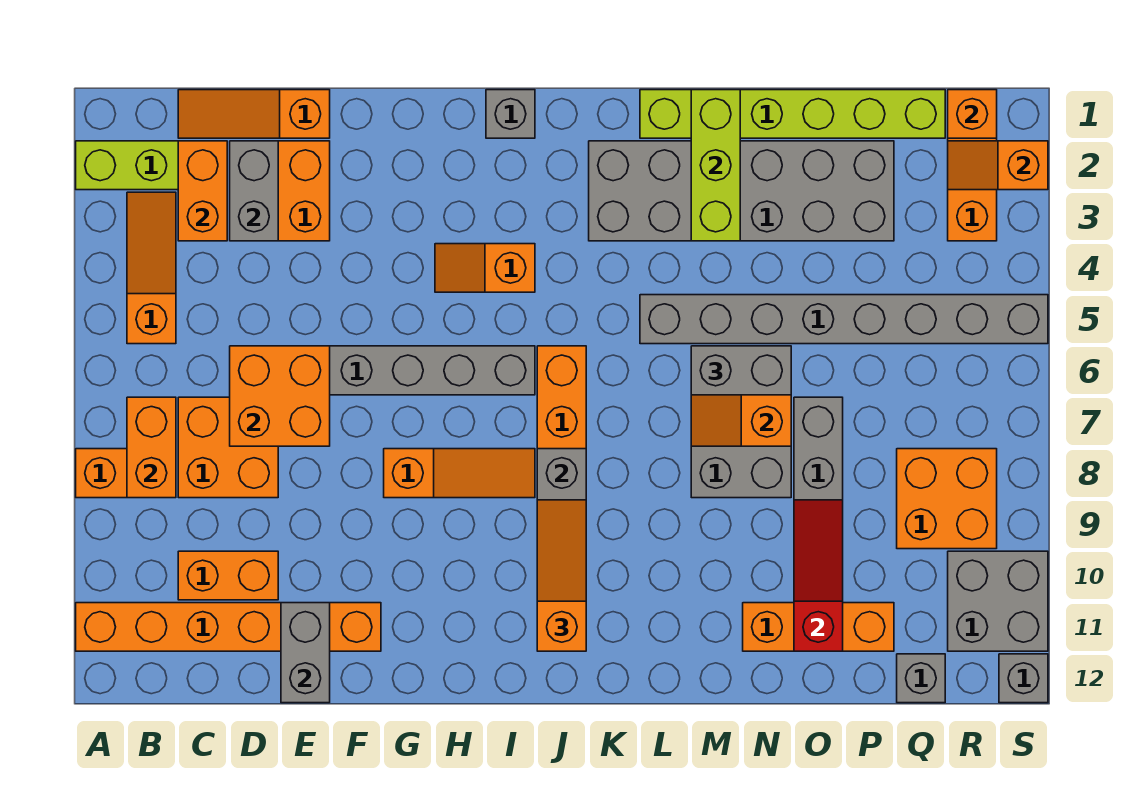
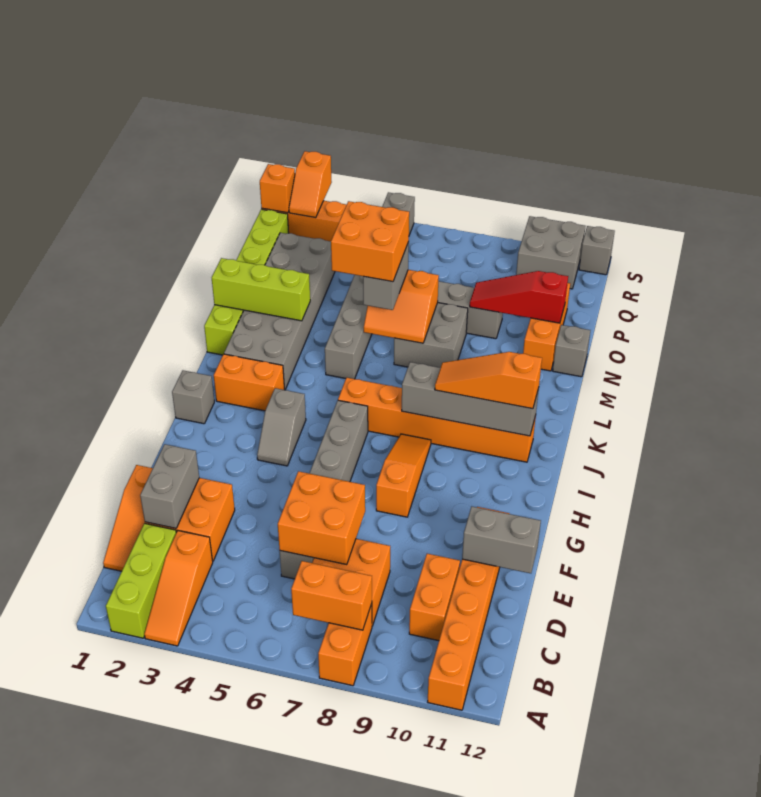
orange slope B3:B5 level 1 top 5 -> orange slope A3:C3 level 1 top C
orange brick C2:C3 level 2 -> orange brick J2:J3 level 1
grey brick D2:D3 level 2 -> grey brick D2:E2 level 2
orange slope H4:I4 level 1 top I -> grey slope H4:I4 level 1 top I
orange brick Q8:R9 level 1 -> orange brick M5:N6 level 4
grey brick Q12 level 1 -> grey brick N12 level 1

